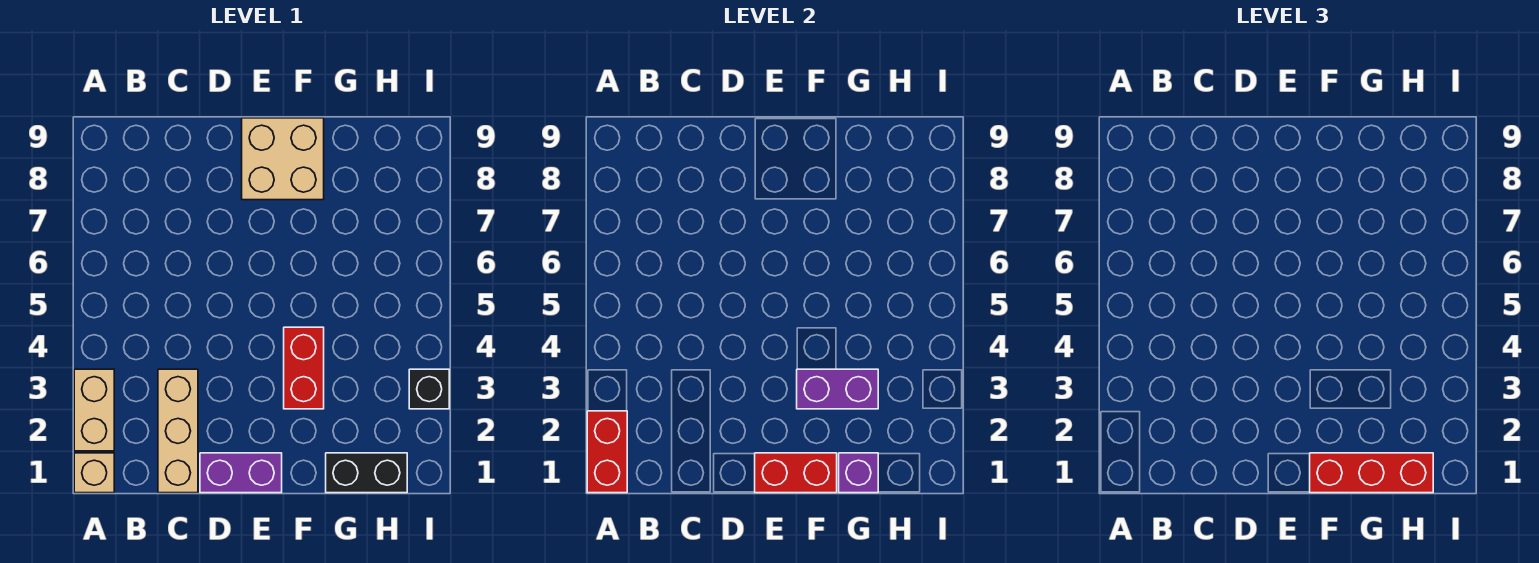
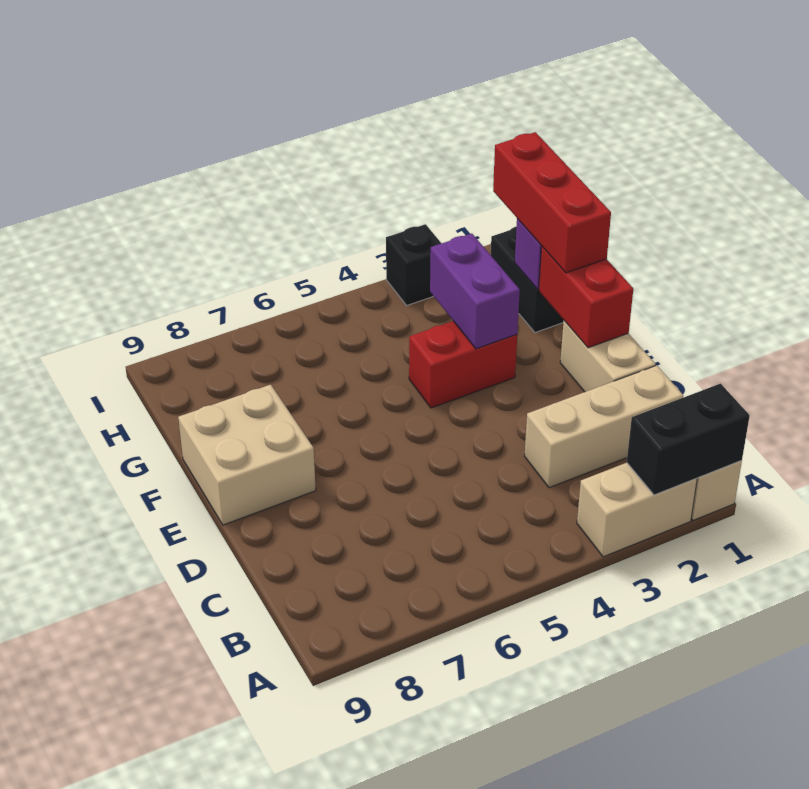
red brick A1:A2 level 2 -> black brick A1:A2 level 2
purple brick D1:E1 level 1 -> tan brick D1:E1 level 1

